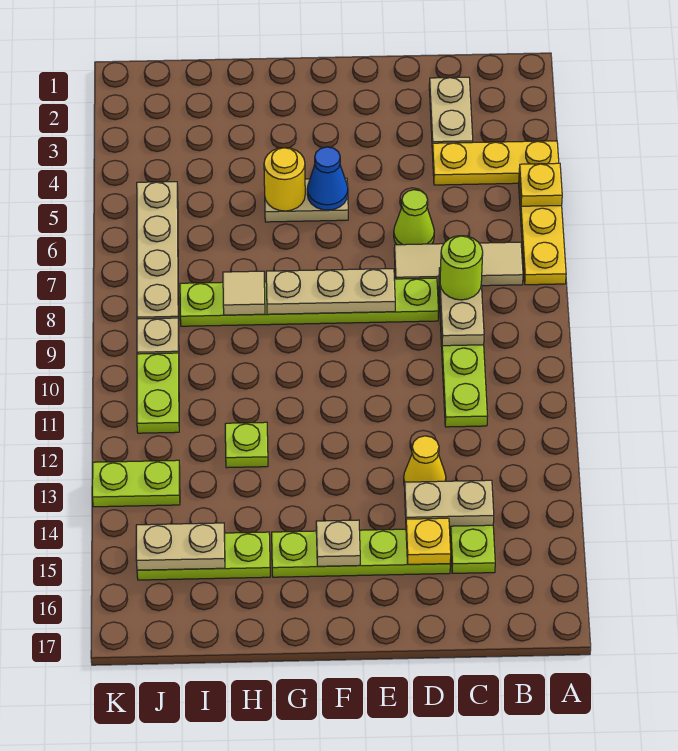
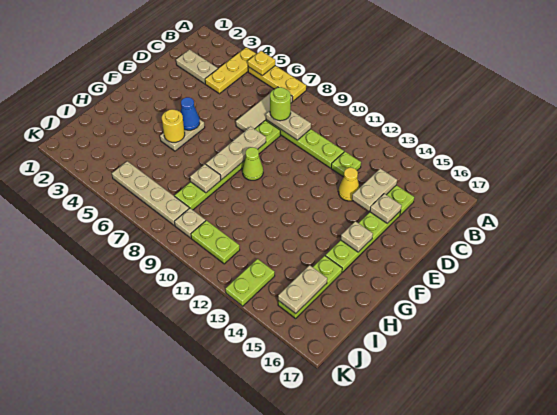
lime cone D6 level 1 -> lime cone F9 level 1
yellow plate D15 level 2 -> tan plate D15 level 2
tan tile H8 level 2 -> tan plate H8 level 2
lime plate H12 level 1 -> lime plate C12 level 1

